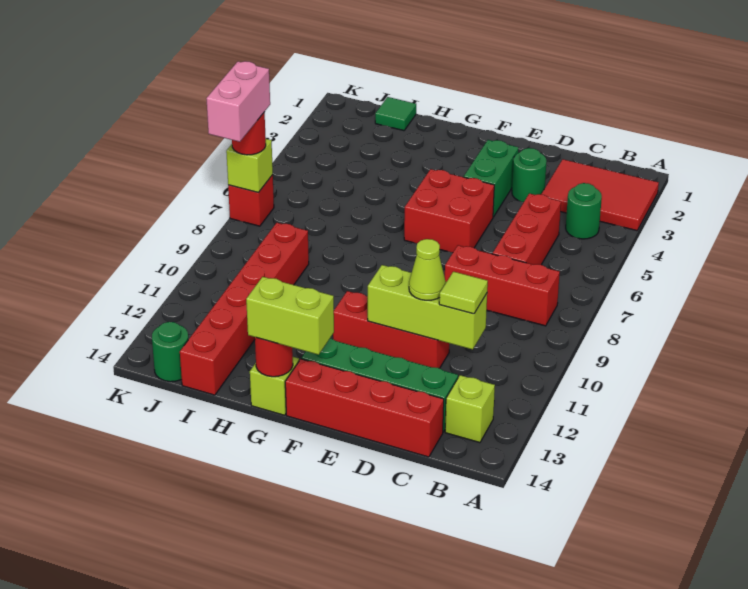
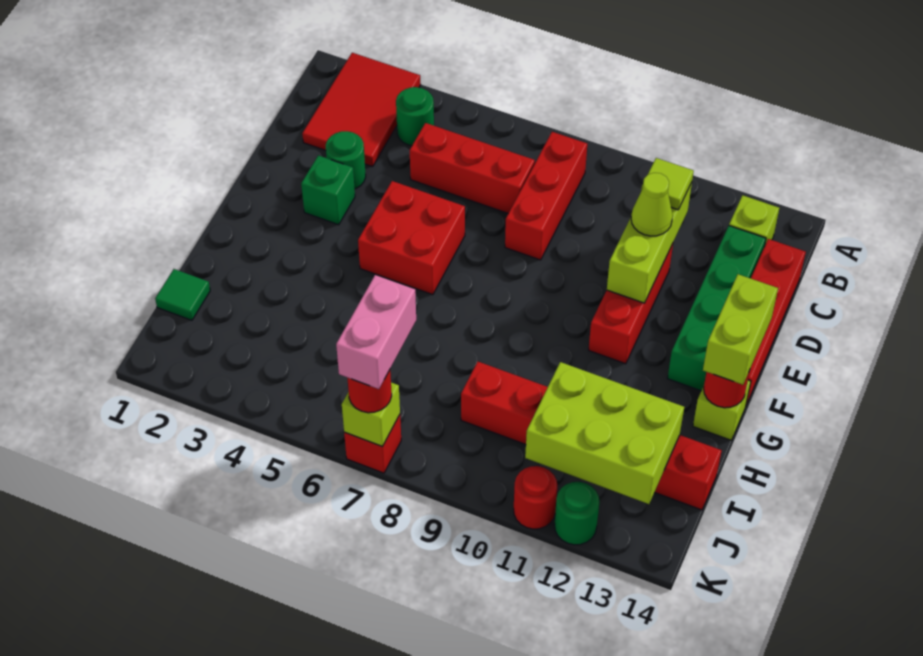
green brick E3:E4 level 1 -> green brick E3 level 1
none -> lime brick I11:J13 level 2
green round brick J14 level 1 -> green round brick K12 level 1
pink brick K7:K8 level 4 -> pink brick J7:K7 level 4
none -> red round brick K11 level 1

